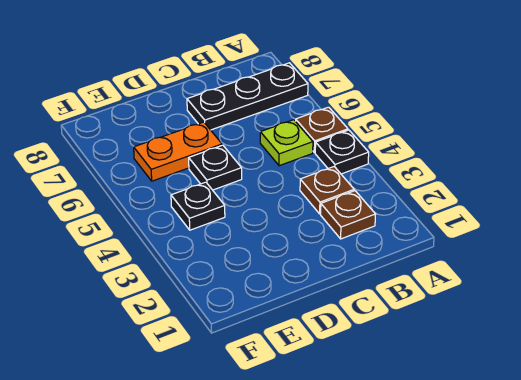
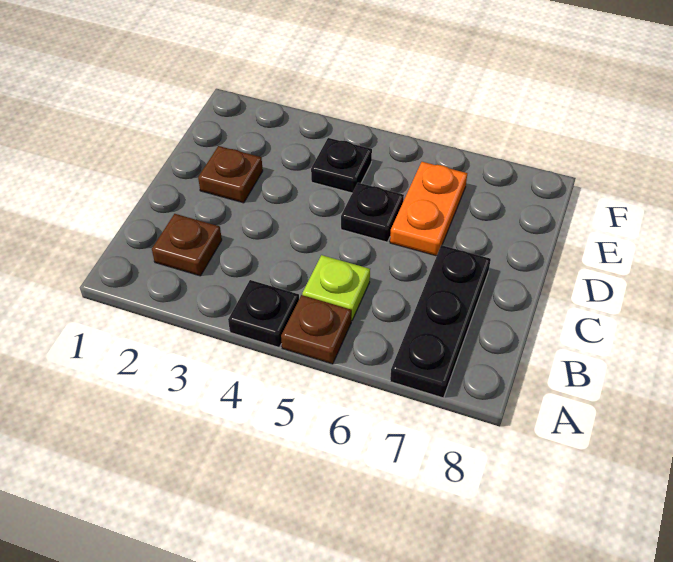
brown plate B3 level 1 -> brown plate D2 level 1

